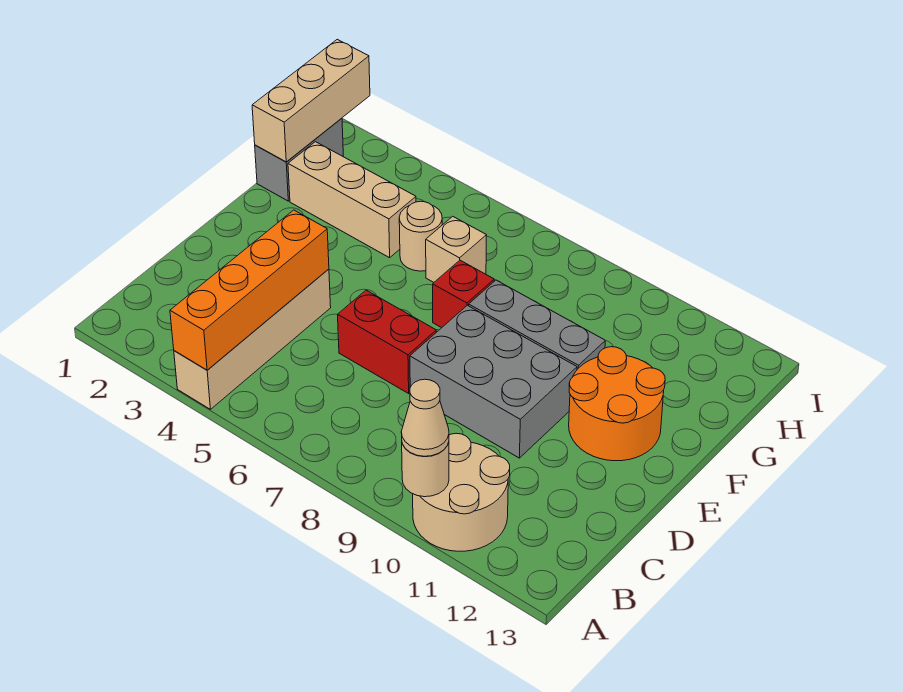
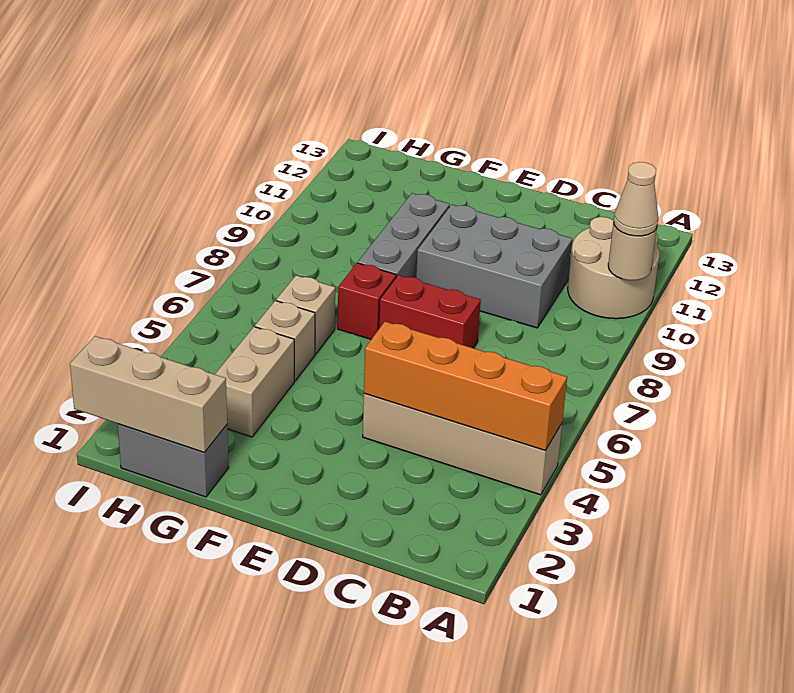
red brick D6:D7 level 1 -> red brick D7:E7 level 1
grey brick D8:E10 level 1 -> grey brick C9:E10 level 1
orange round brick E11:F12 level 1 -> none
tan brick G2:G4 level 1 -> tan brick G3:G4 level 1
tan round brick G5 level 1 -> tan brick G5 level 1

